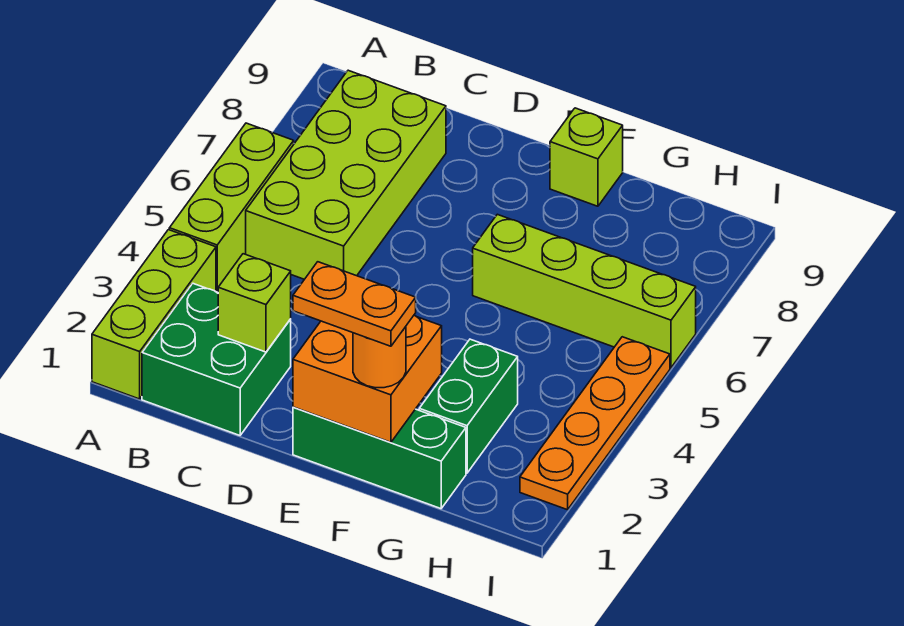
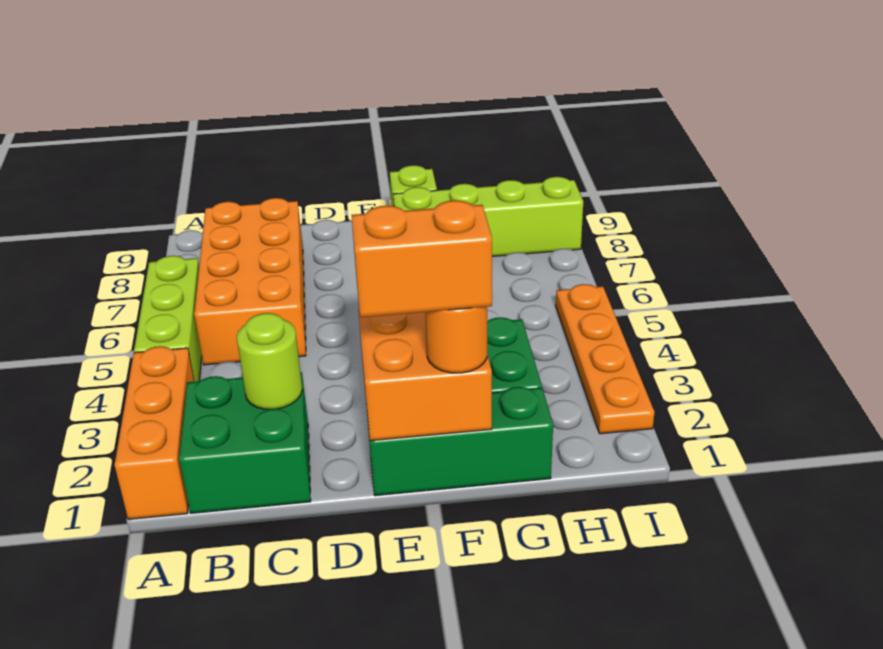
lime brick A1:A3 level 1 -> orange brick A1:A3 level 1
lime brick B5:C8 level 1 -> orange brick B5:C8 level 1
lime brick C2 level 2 -> lime round brick C2 level 2
orange plate E1:F1 level 4 -> orange brick E1:F1 level 4
lime brick F6:I6 level 1 -> lime brick F8:I8 level 1

